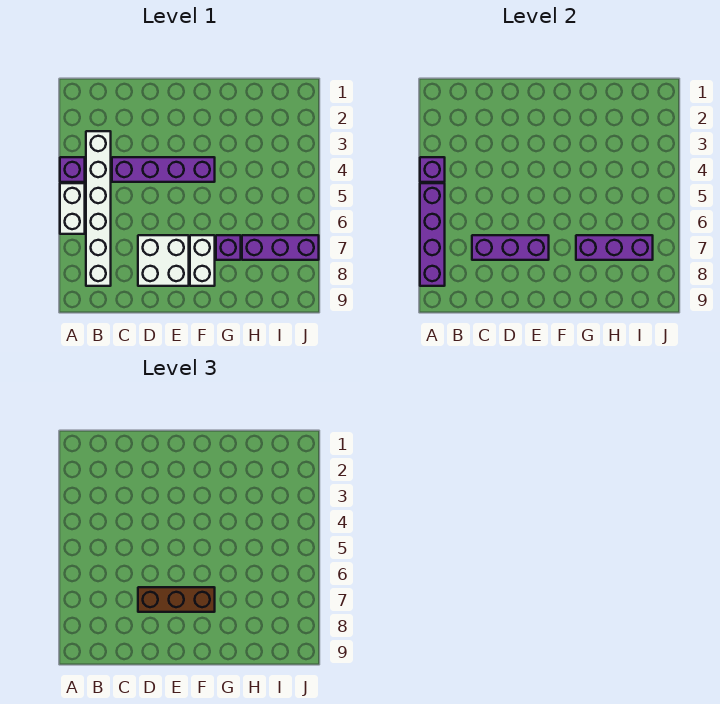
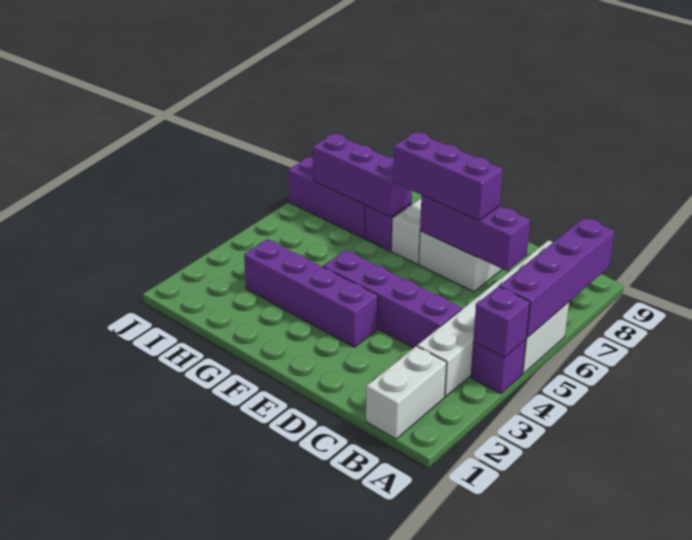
none -> white brick B1:B2 level 1
brown brick D7:F7 level 3 -> purple brick D7:F7 level 3
none -> purple brick E3:H3 level 1

